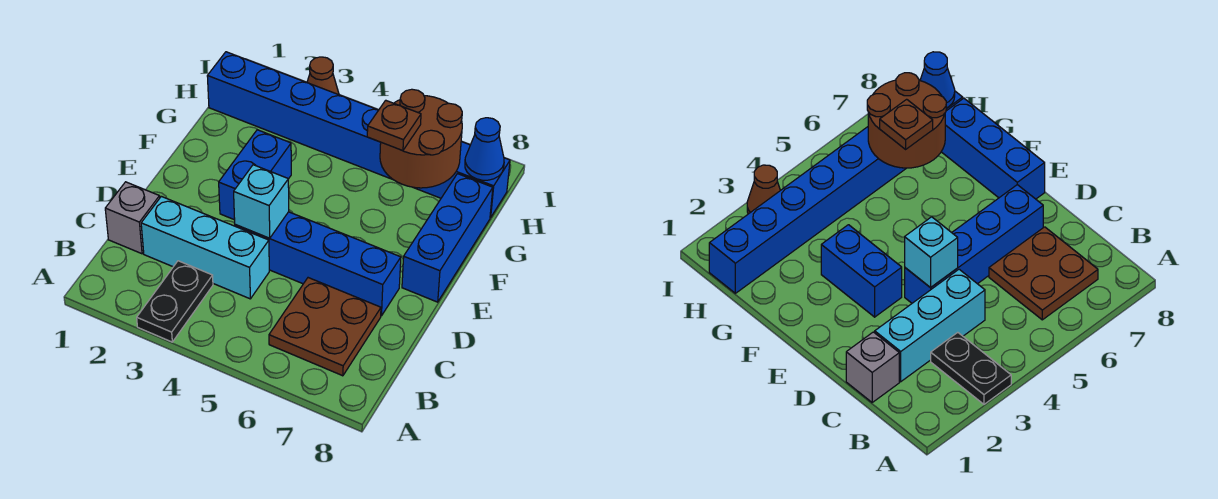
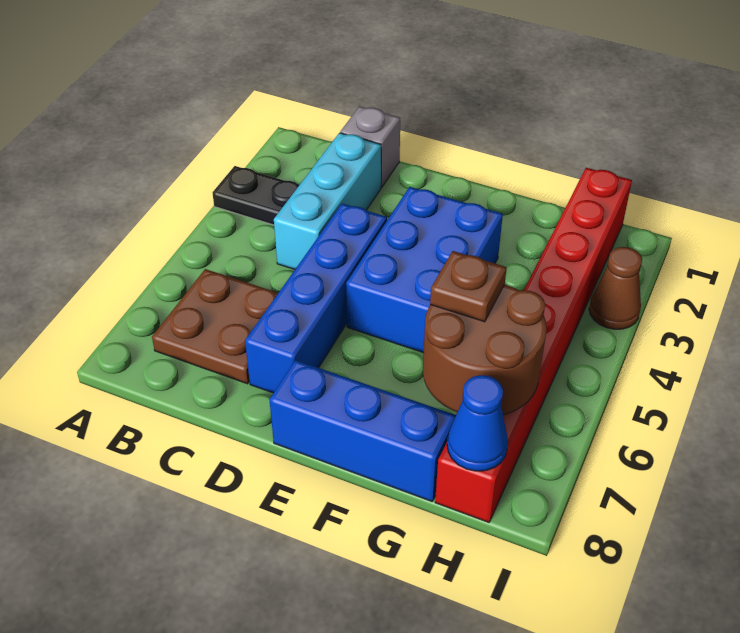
cyan brick D4 level 2 -> none
blue brick E3:F3 level 1 -> blue brick E3:F5 level 1
blue brick H1:H8 level 1 -> red brick H1:H8 level 1

